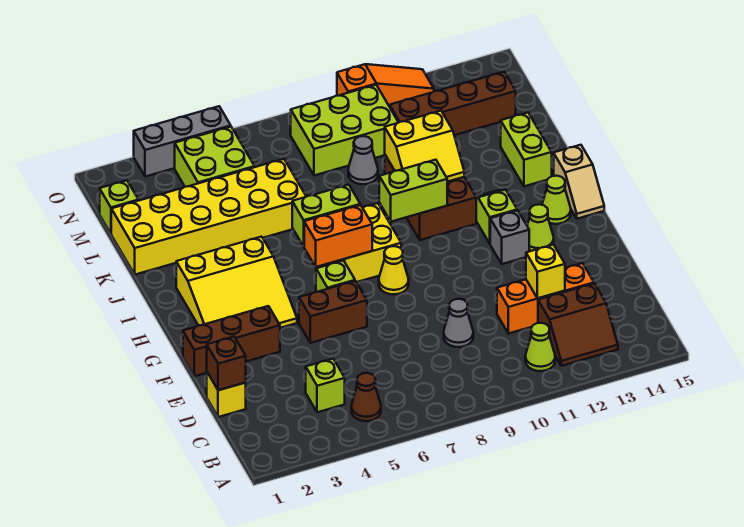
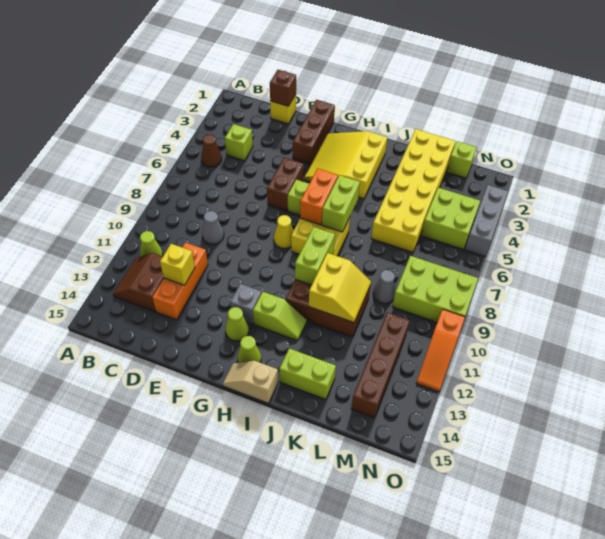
yellow slope J10:K11 level 2 top K -> yellow slope J10:K11 level 2 top J
lime brick M8:N10 level 1 -> lime brick M8:O9 level 1

